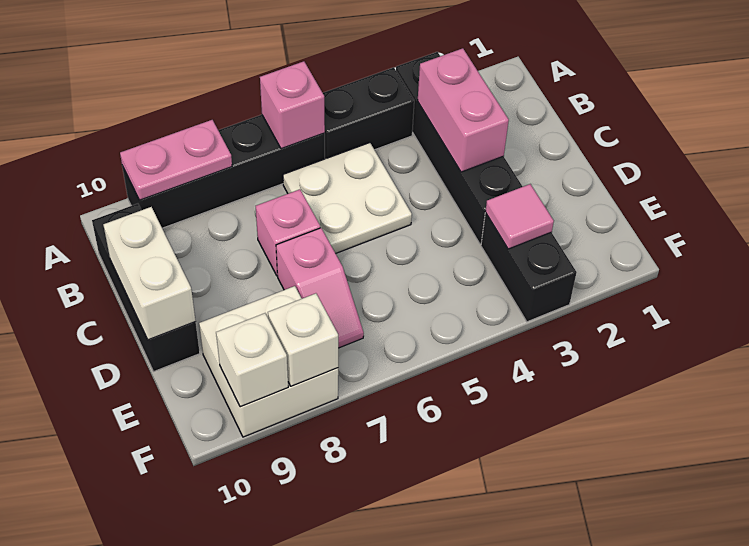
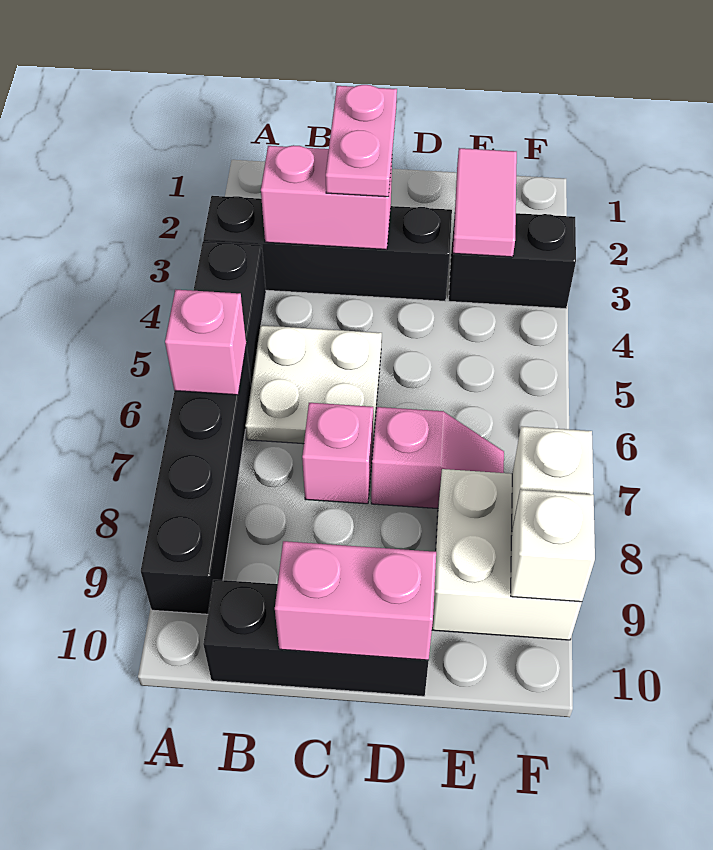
pink plate A8:A9 level 2 -> pink plate C2:C3 level 3
white brick C10:D10 level 2 -> pink brick C10:D10 level 2
pink tile E3 level 2 -> pink tile E2:E3 level 2

